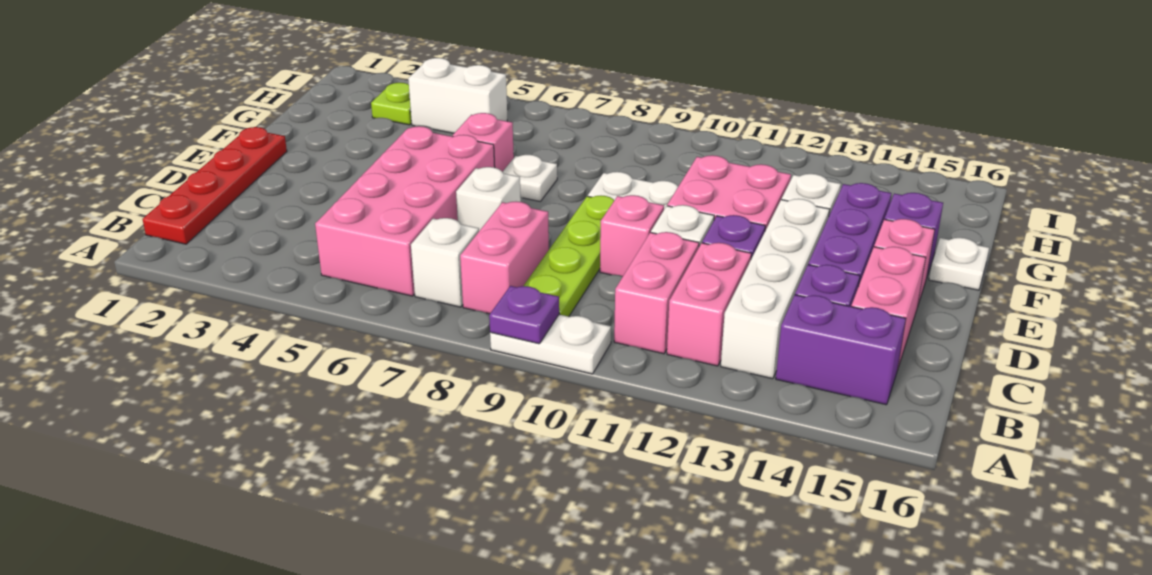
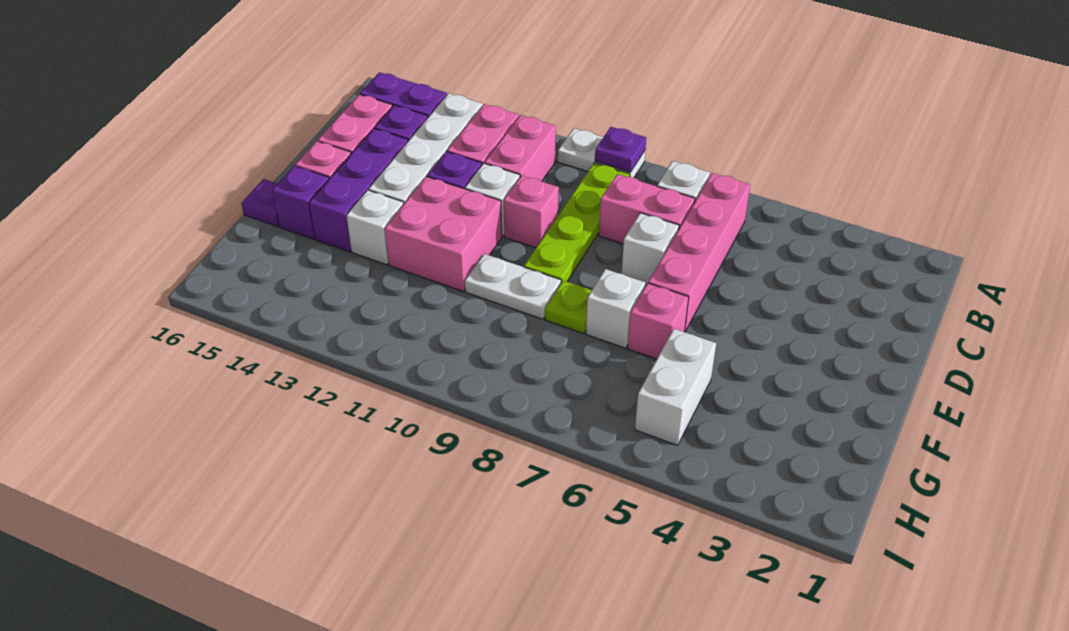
red plate B1:E1 level 1 -> none
pink brick B5:E6 level 1 -> pink brick B6:E6 level 1
pink brick B8:C8 level 1 -> pink brick C7:C8 level 1
white plate F7 level 1 -> white brick F7 level 1
white plate F16 level 1 -> purple plate F16 level 1
lime plate H3 level 1 -> lime plate F8 level 1
white brick H4:H5 level 1 -> white brick G5:H5 level 1

